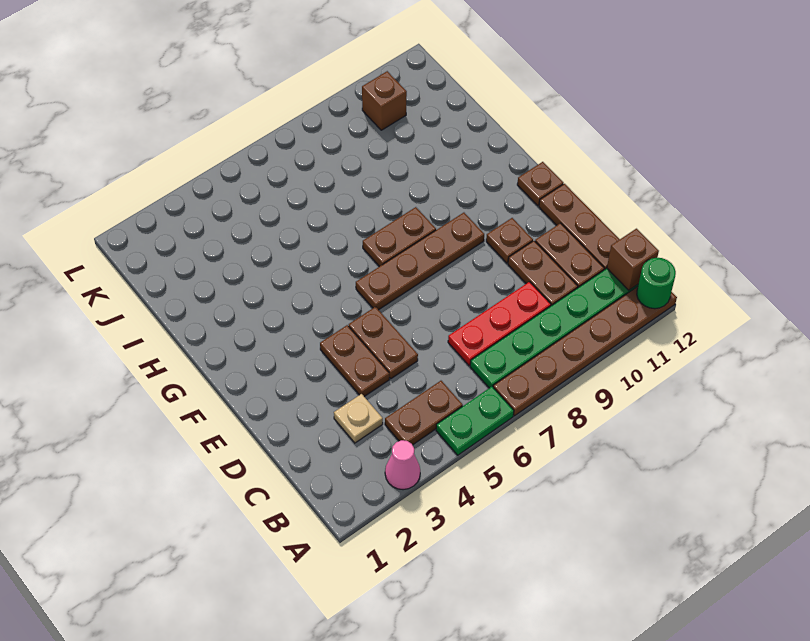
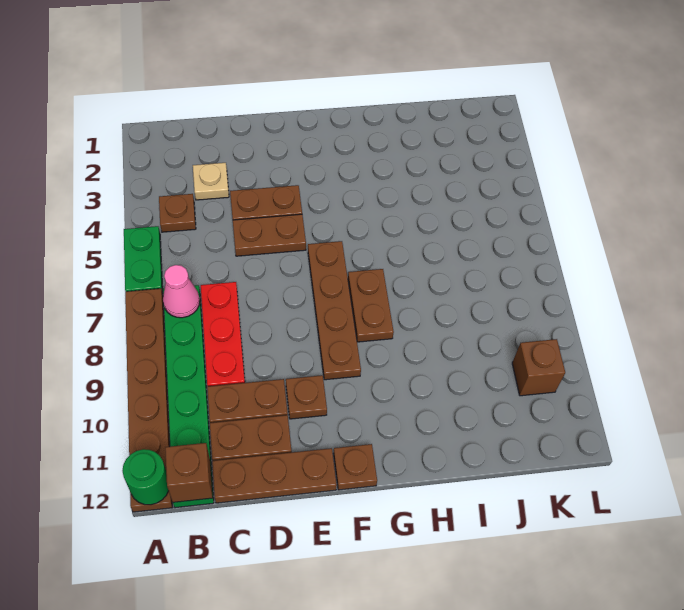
pink cone A3 level 1 -> pink cone B7 level 2
brown plate B4:B5 level 1 -> brown plate B4 level 1

